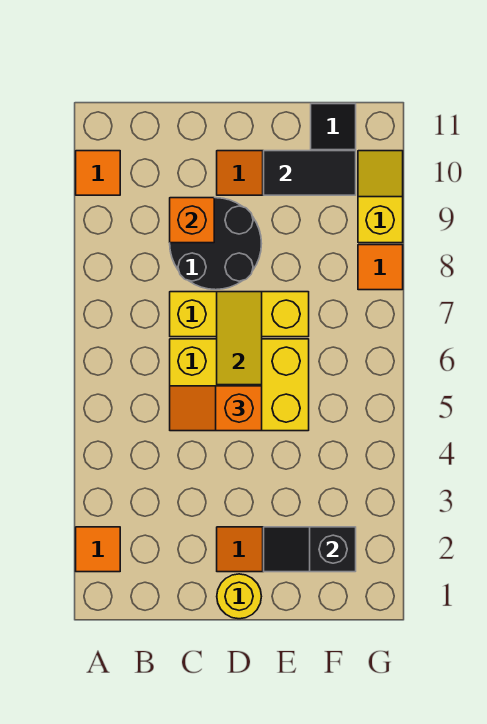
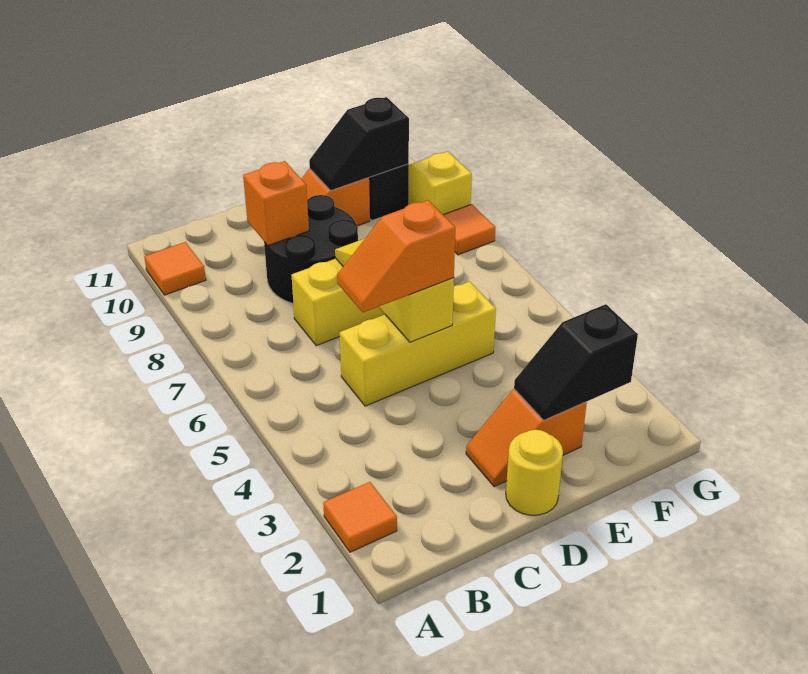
yellow brick C5:E6 level 1 -> yellow brick C5:E5 level 1
black tile E10:F10 level 2 -> black slope E10:F10 level 2 top F

